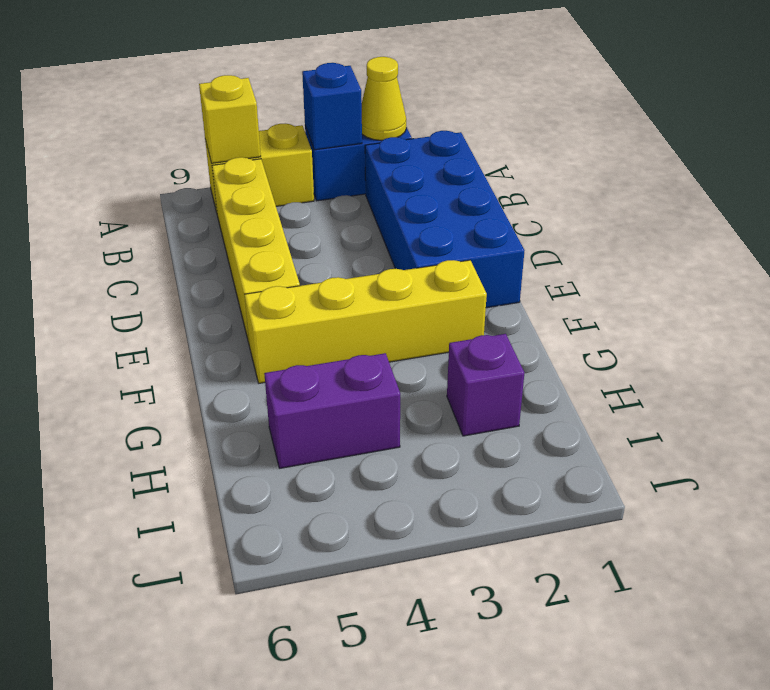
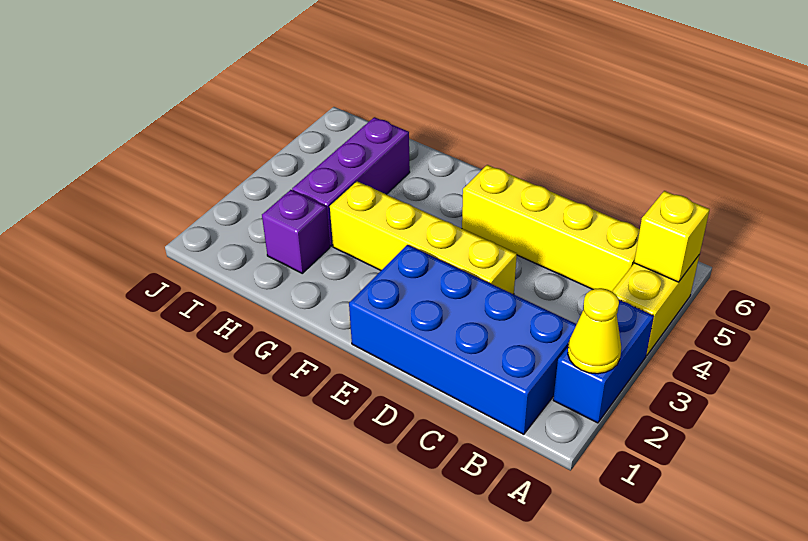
blue brick A3 level 2 -> none
yellow brick F2:F5 level 1 -> yellow brick D3:G3 level 1
purple brick H4:H5 level 1 -> purple brick H3:H5 level 1

